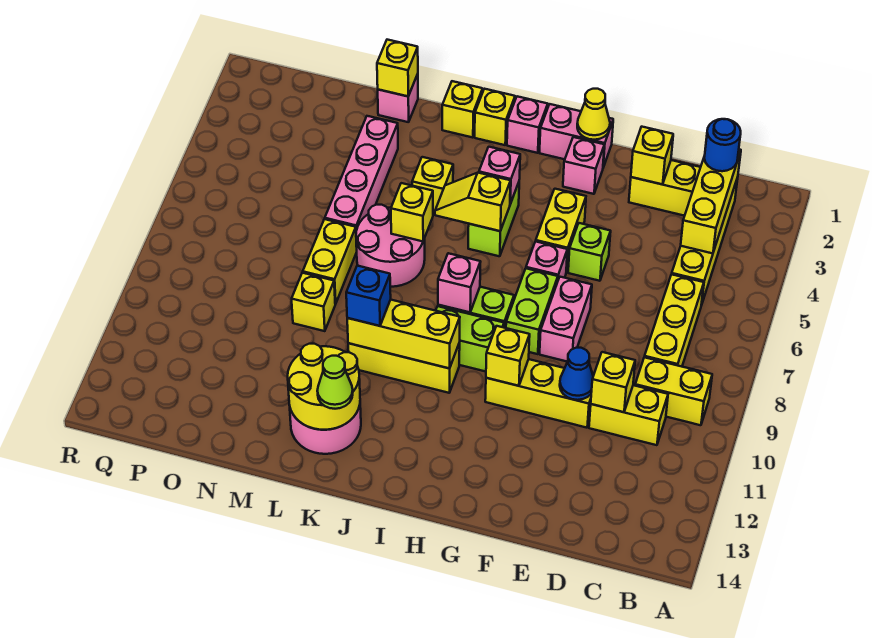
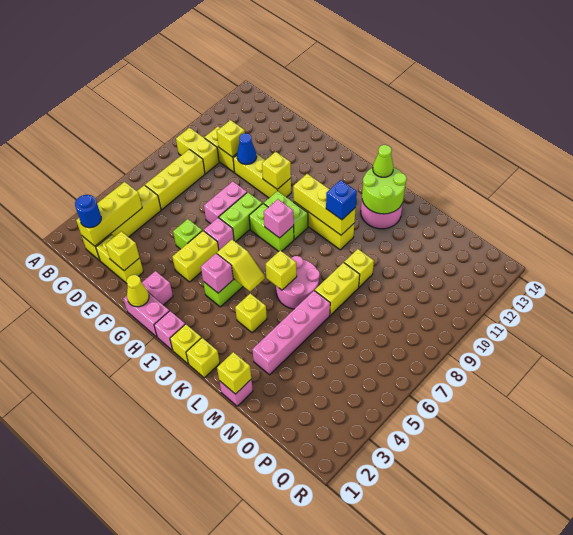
yellow round brick K12:L13 level 2 -> lime round brick K12:L13 level 2

